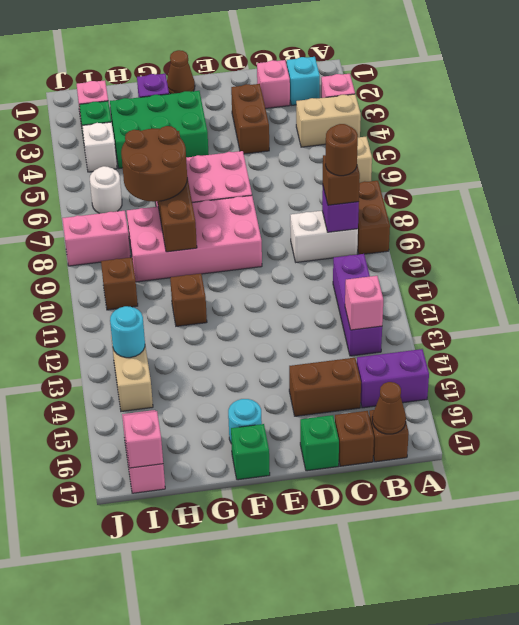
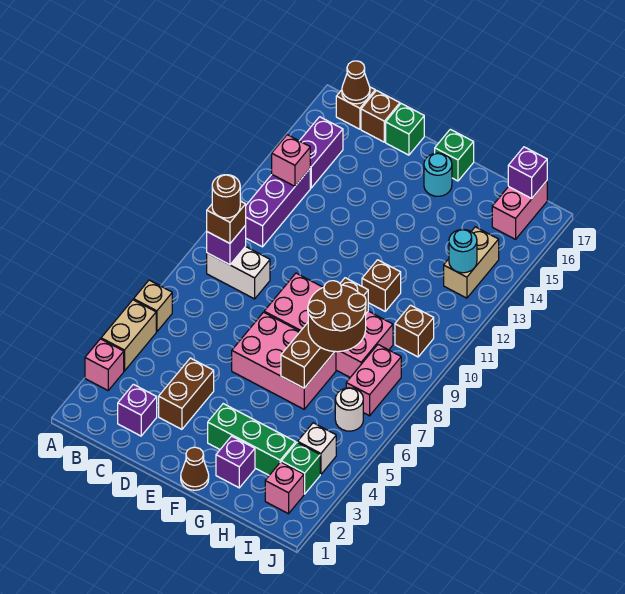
tan brick A4:B4 level 1 -> tan brick A4:A5 level 1
brown brick A8:A9 level 1 -> none
purple brick A15:B15 level 1 -> purple brick B14:B15 level 1
cyan brick B2 level 1 -> none
pink brick C2 level 1 -> purple brick C2 level 1
brown brick C15:D15 level 1 -> none
green brick F3:H4 level 1 -> green brick F3:H3 level 1
pink brick I8:J8 level 1 -> pink brick I7:I8 level 1
pink brick I17 level 2 -> purple brick I17 level 2

